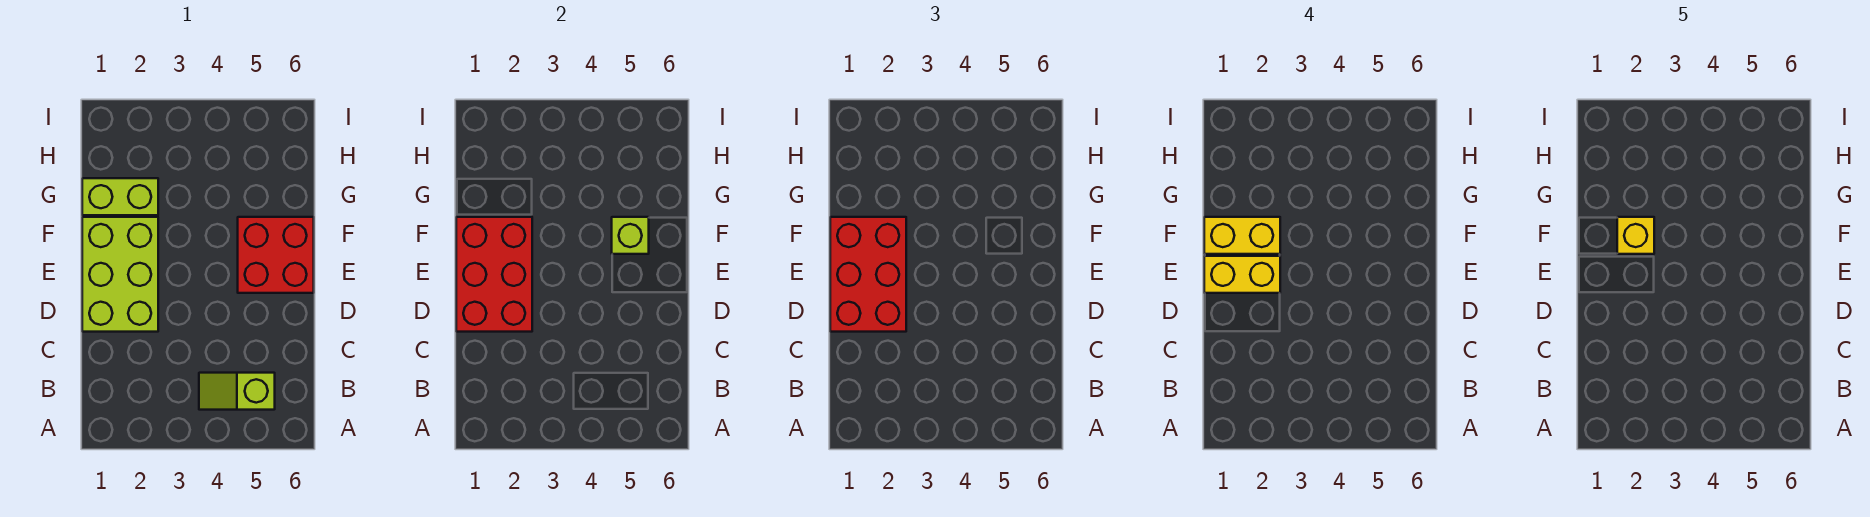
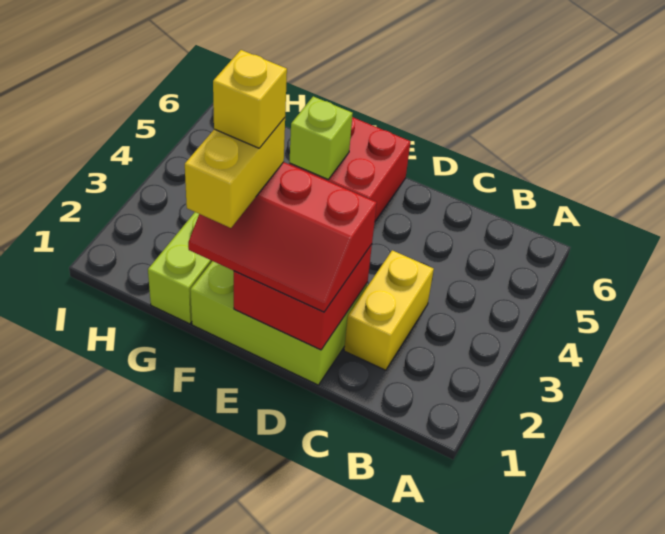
lime slope B4:B5 level 1 top 5 -> none
red brick D1:F2 level 2 -> red brick D1:E2 level 2
red brick D1:F2 level 3 -> red slope D1:F2 level 3 top 2
yellow brick E1:E2 level 4 -> yellow brick C2:C3 level 1

